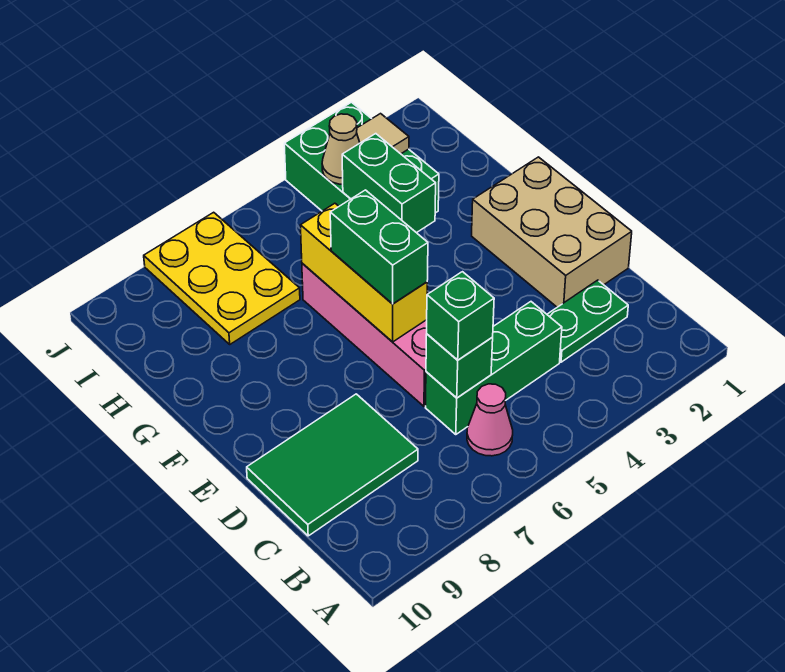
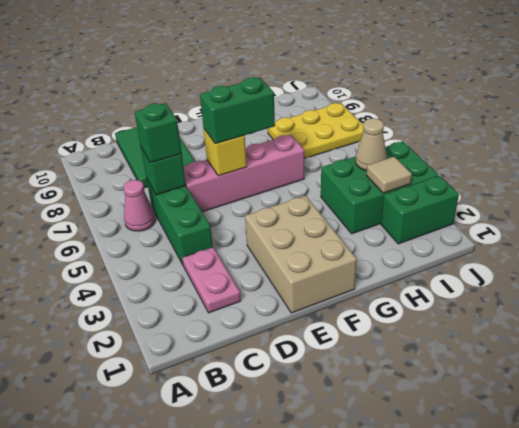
green plate C2:C3 level 1 -> pink plate C2:C3 level 1
tan brick D1:F2 level 1 -> tan brick E1:F3 level 1
yellow brick E6:G6 level 2 -> yellow brick E6 level 2
green brick G4:H4 level 2 -> green brick I2:J2 level 1

